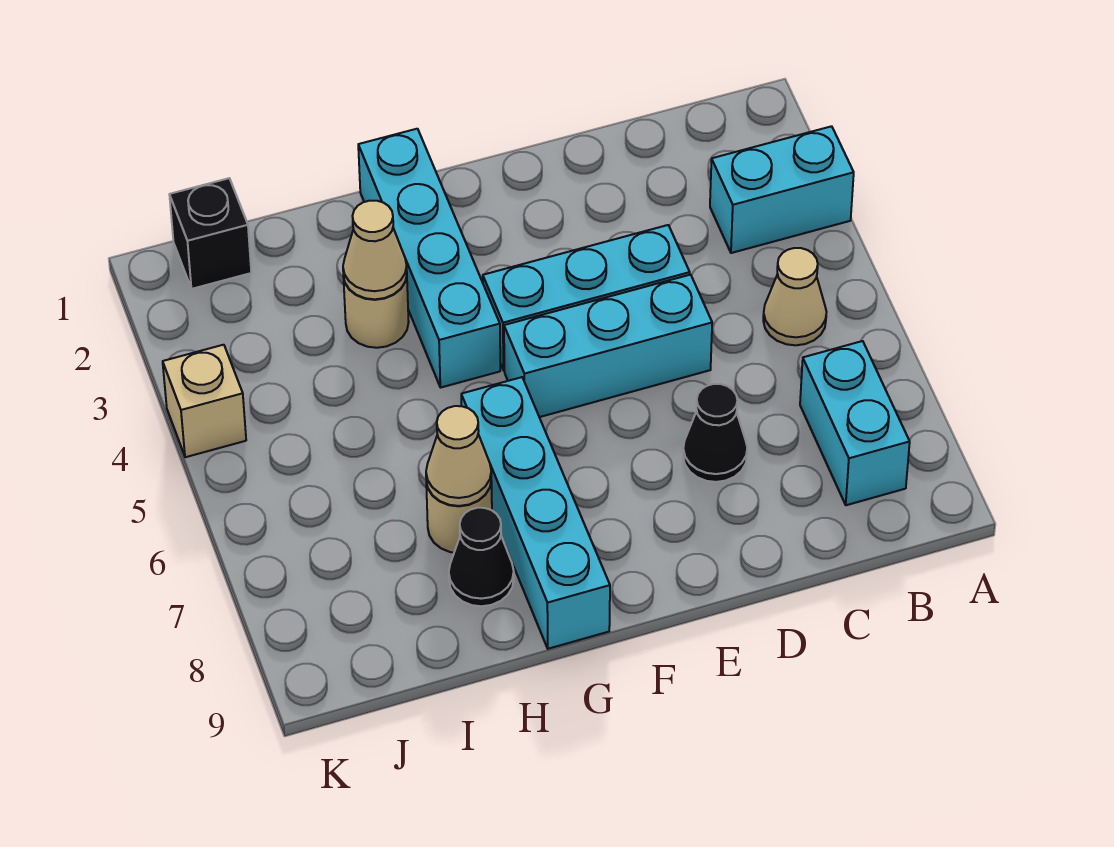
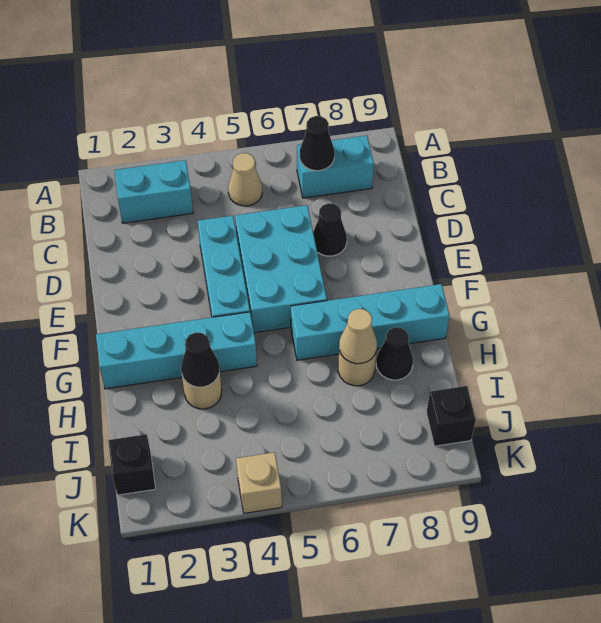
cyan brick A3:B3 level 1 -> cyan brick B2:B3 level 1
none -> black cone B7 level 2
cyan brick D5:F5 level 1 -> cyan brick D5:F6 level 1
tan cone H3 level 2 -> black cone H3 level 2
none -> black brick J9 level 1

